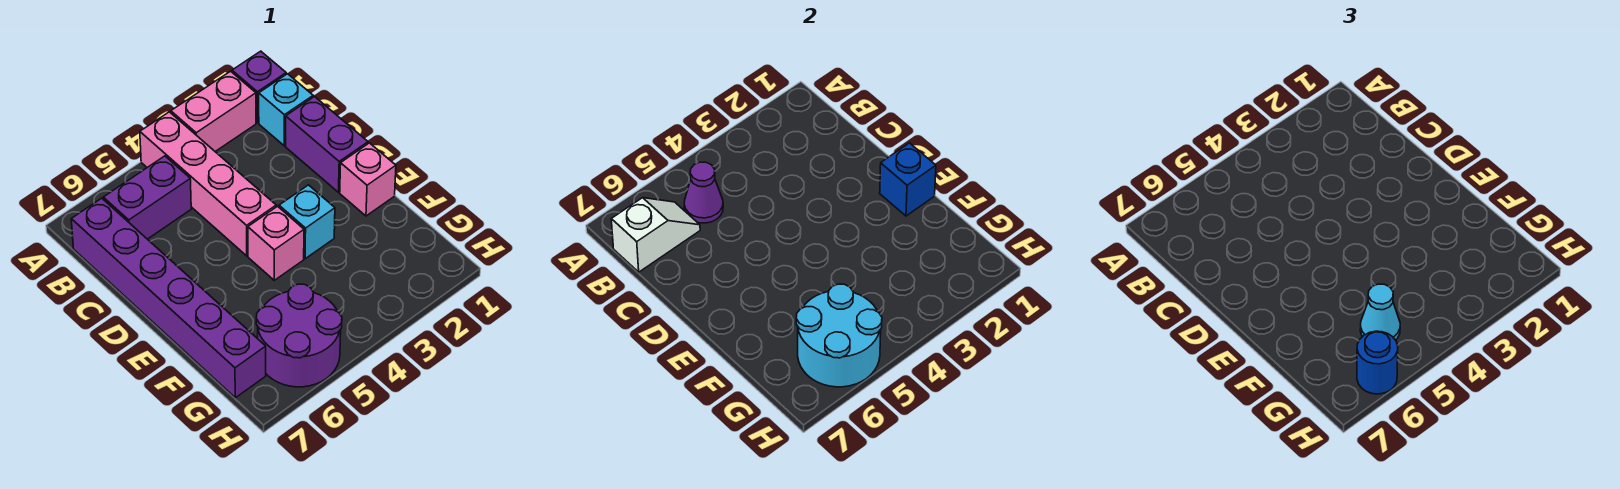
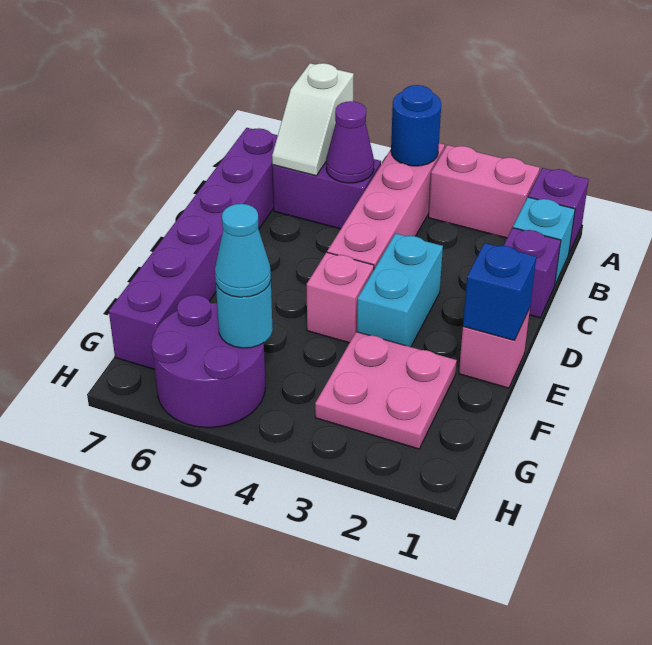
white slope B6:B7 level 2 top 7 -> white slope A6:B6 level 2 top A
purple brick C1:D1 level 1 -> purple brick C1 level 1
cyan brick E3 level 1 -> cyan brick D3:E3 level 1
none -> pink plate F2:G3 level 1
cyan round brick G5:H6 level 2 -> cyan round brick G5 level 2
blue round brick H6 level 3 -> blue round brick A4 level 2

